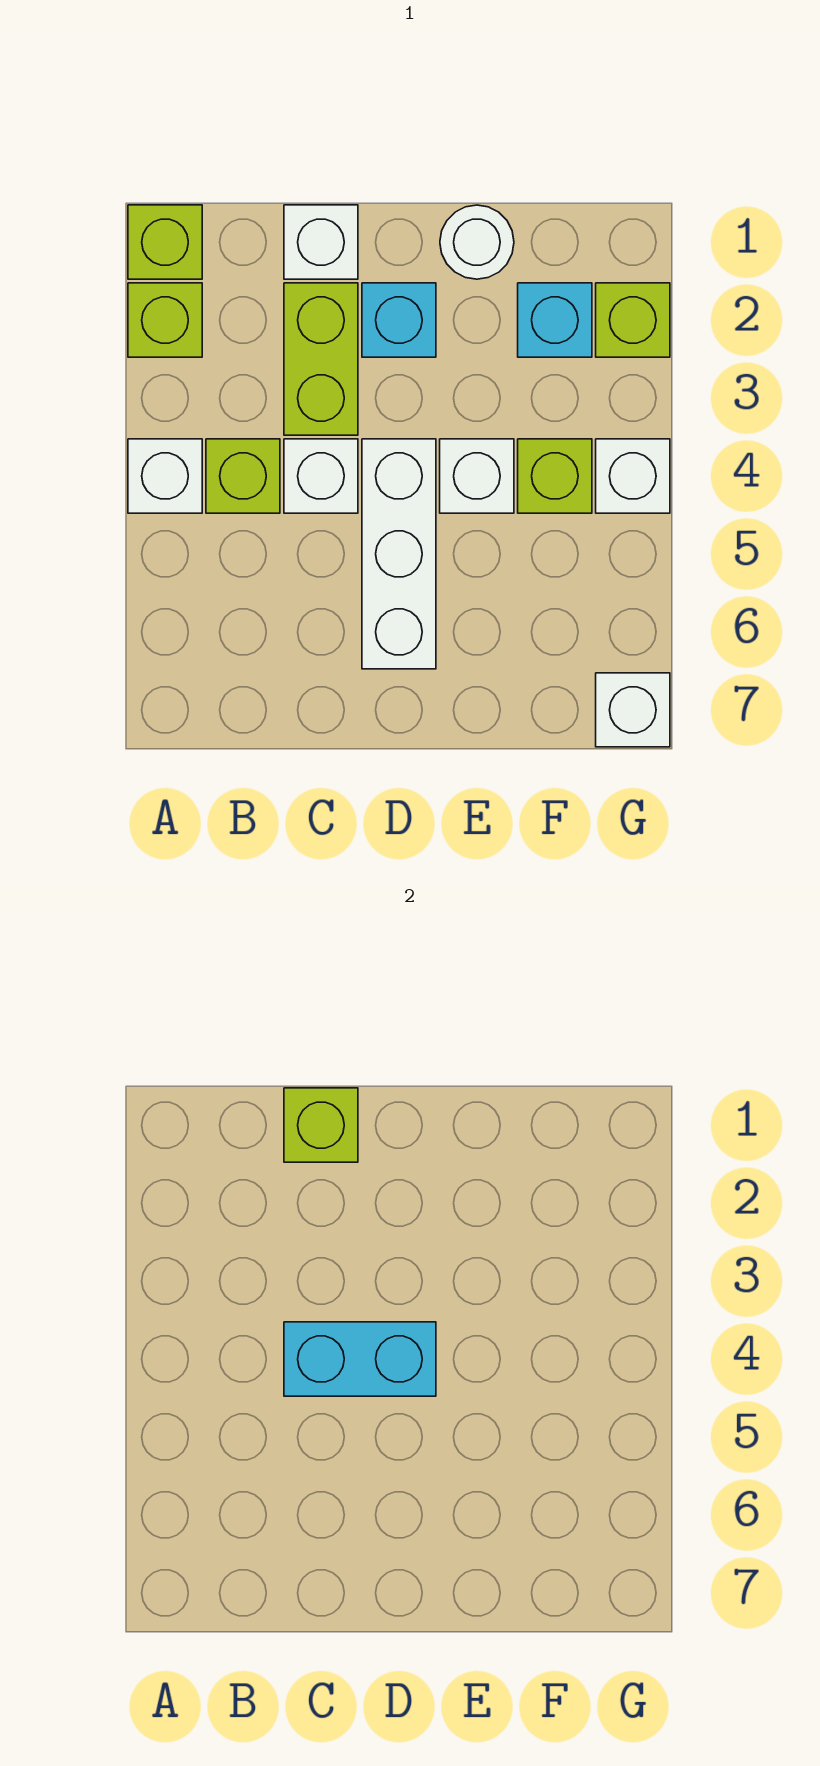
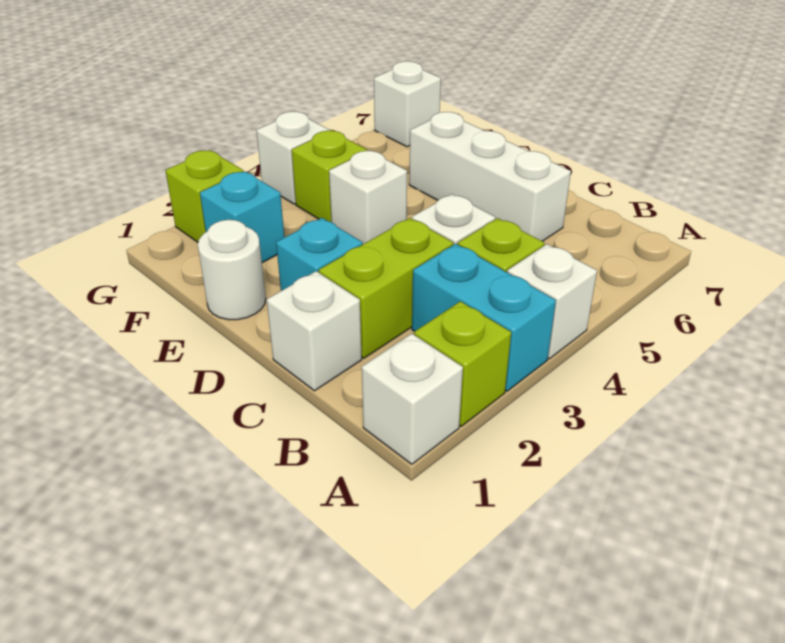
lime brick A1 level 1 -> white brick A1 level 1
lime brick C1 level 2 -> none
cyan brick C4:D4 level 2 -> cyan brick A3:B3 level 1
white brick D4:D6 level 1 -> white brick C6:E6 level 1

